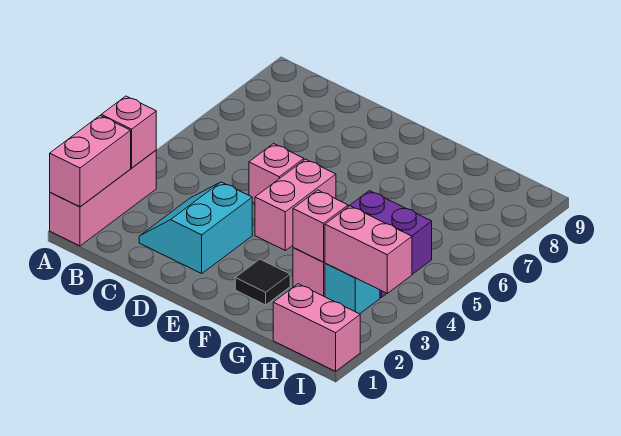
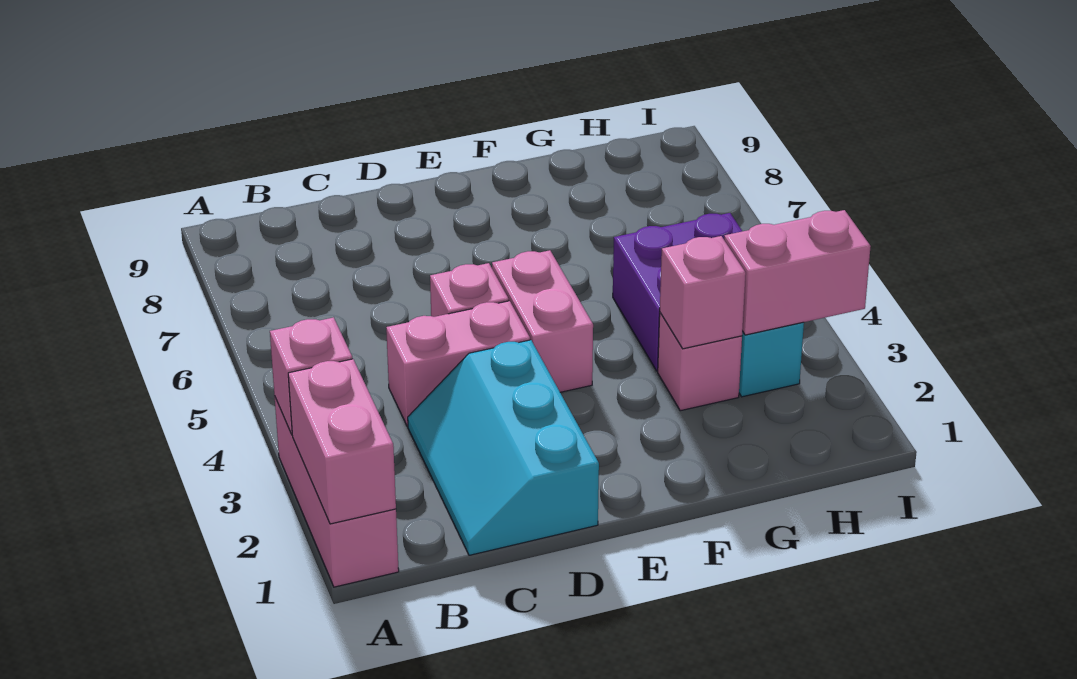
cyan slope C2:D3 level 1 top D -> cyan slope C1:D3 level 1 top D
black tile F2 level 1 -> none
pink brick H1:I1 level 1 -> pink brick C4:D4 level 1

